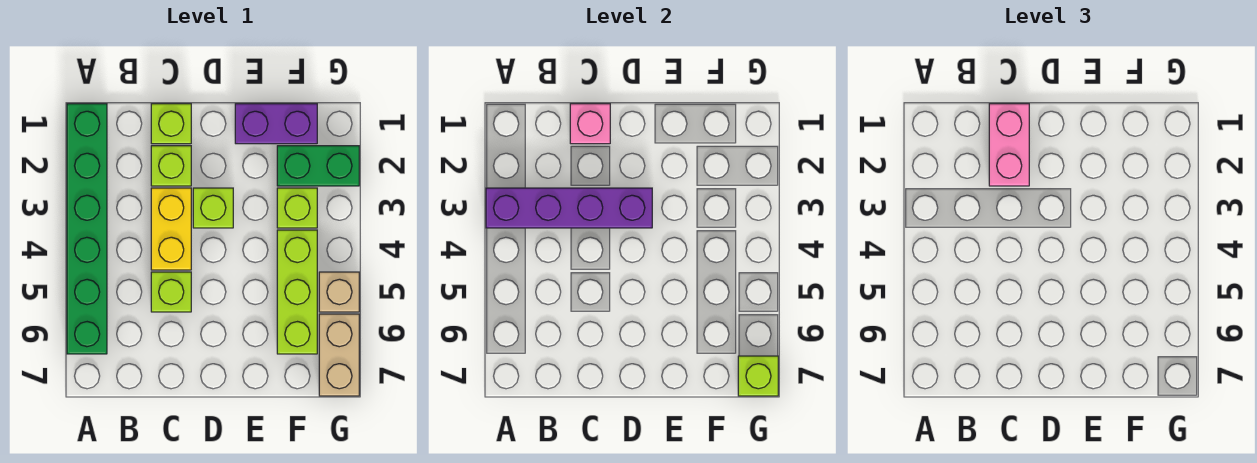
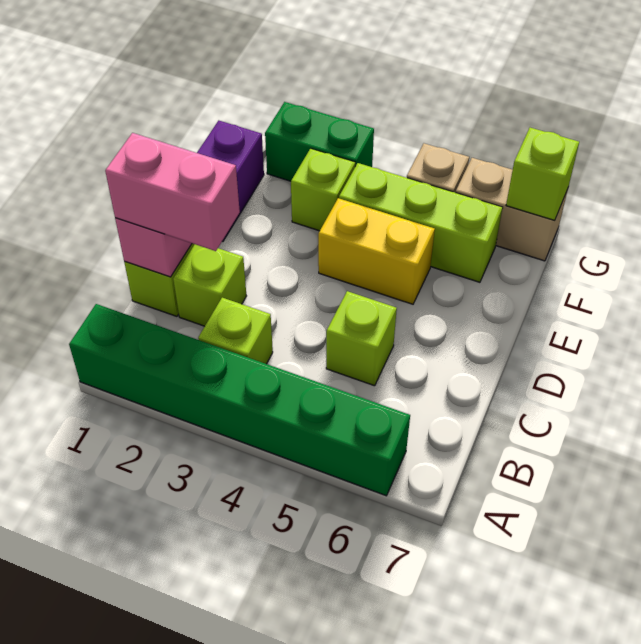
purple brick A3:D3 level 2 -> none
yellow brick C3:C4 level 1 -> yellow brick E4:E5 level 1
lime brick D3 level 1 -> lime brick B3 level 1
green brick F2:G2 level 1 -> green brick G2:G3 level 1

